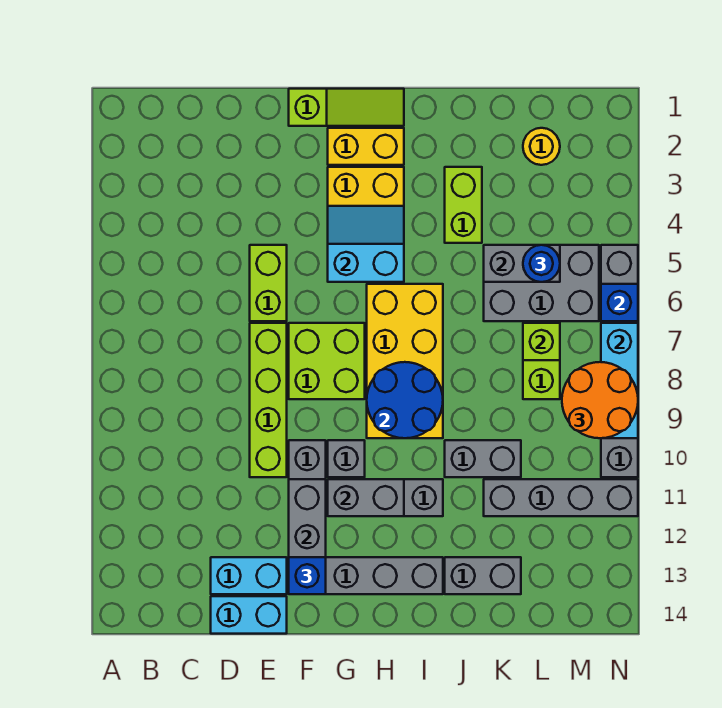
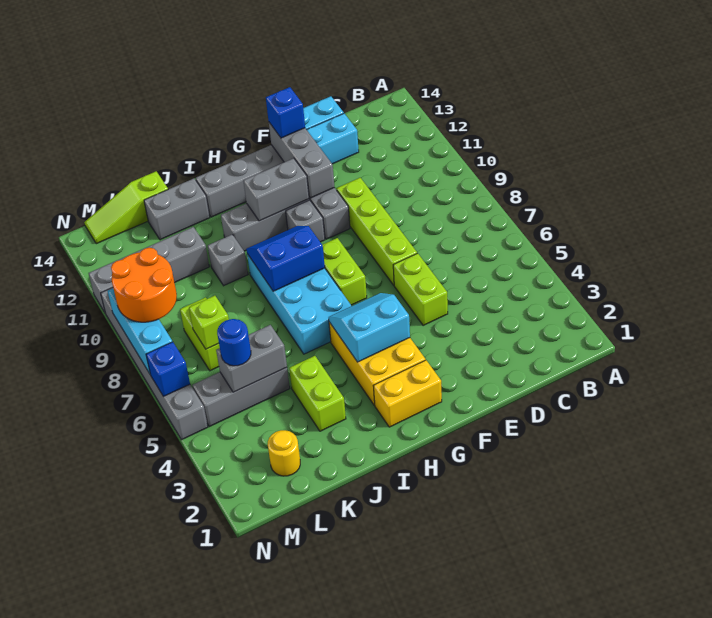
lime slope F1:H1 level 1 top F -> lime slope K14:M14 level 1 top K
lime brick F7:G8 level 1 -> lime brick G7:G8 level 1
cyan slope G4:H5 level 2 top 5 -> cyan slope G4:H5 level 2 top 4
yellow brick H6:I9 level 1 -> cyan brick H6:I9 level 1
blue round brick H8:I9 level 2 -> blue slope H8:I9 level 2 top 8
grey brick J10:K10 level 1 -> grey brick J10 level 1
grey brick K5:M6 level 1 -> grey brick K5:M5 level 1

